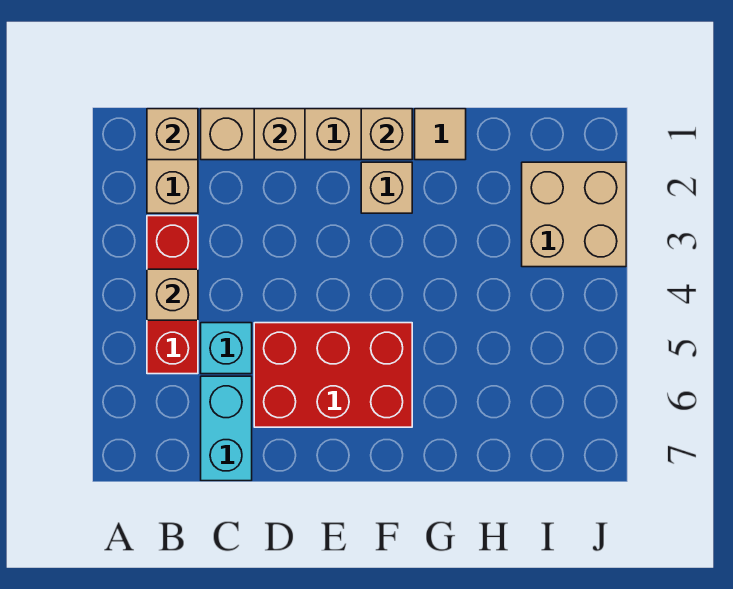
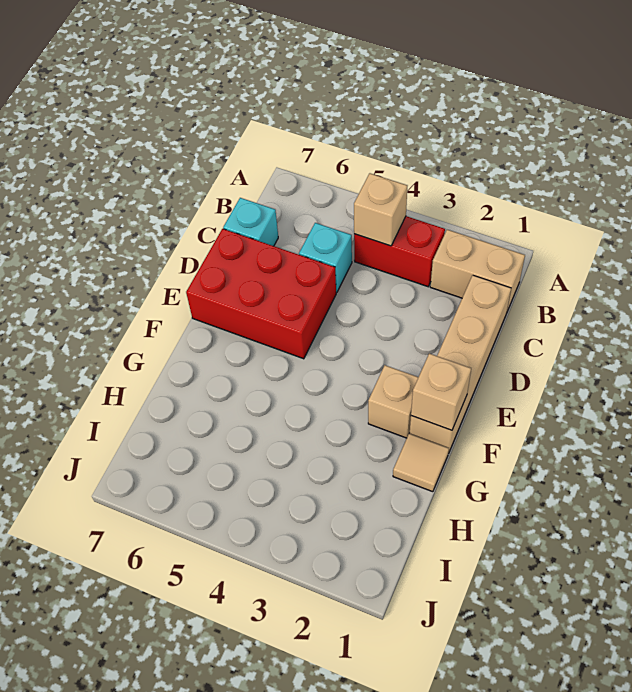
tan brick B1 level 2 -> none
red brick B3:B5 level 1 -> red brick B3:B4 level 1
cyan brick C6:C7 level 1 -> cyan brick C7 level 1
tan brick D1 level 2 -> none
red brick D5:F6 level 1 -> red brick D5:E7 level 1
tan brick I2:J3 level 1 -> none

